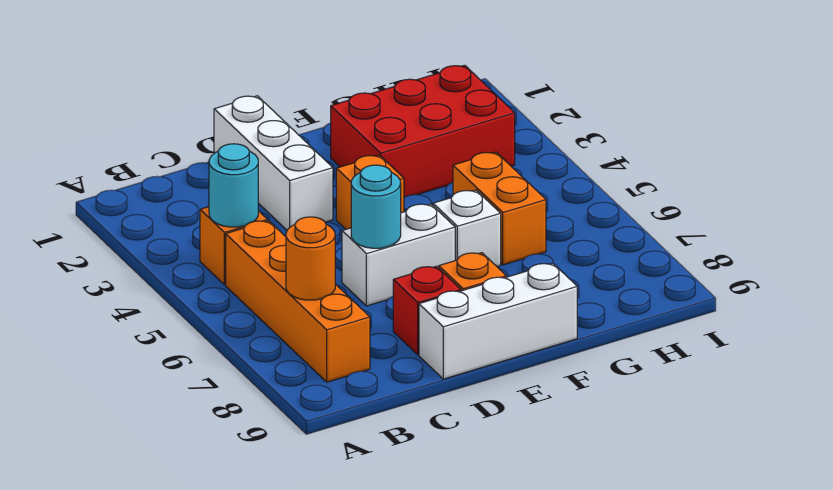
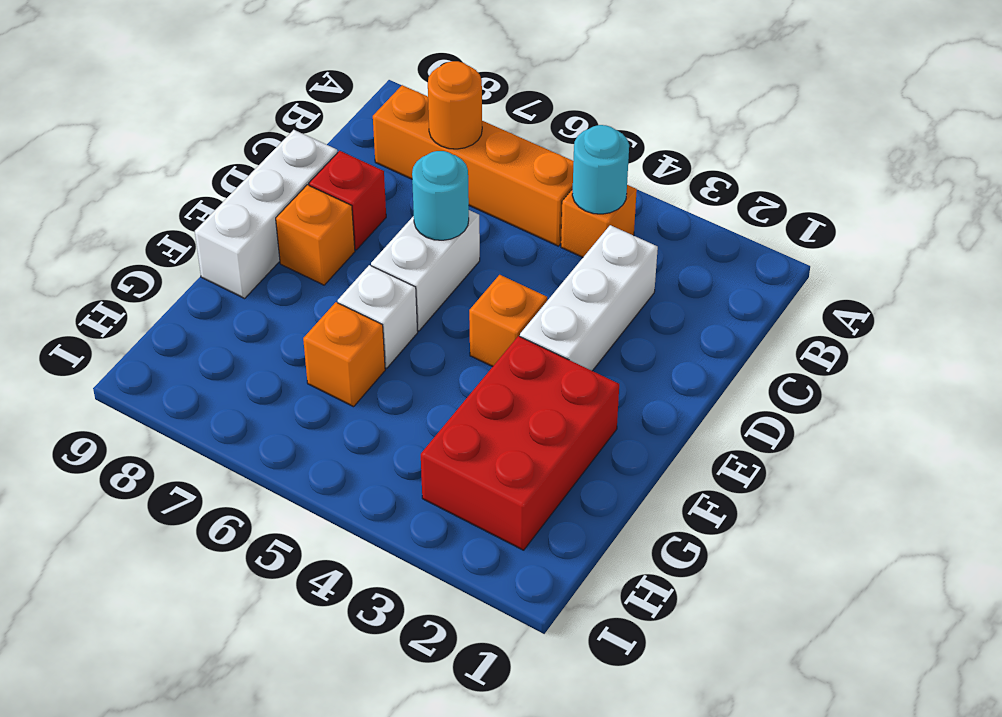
white brick D1:D3 level 1 -> white brick C3:E3 level 1
orange brick G5:G6 level 1 -> orange brick G6 level 1

